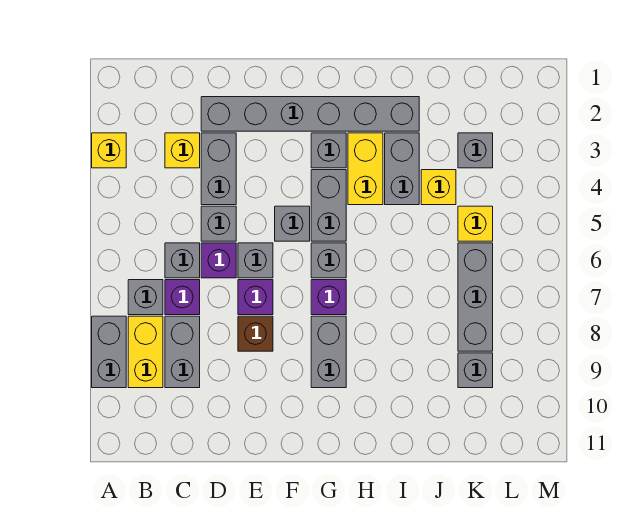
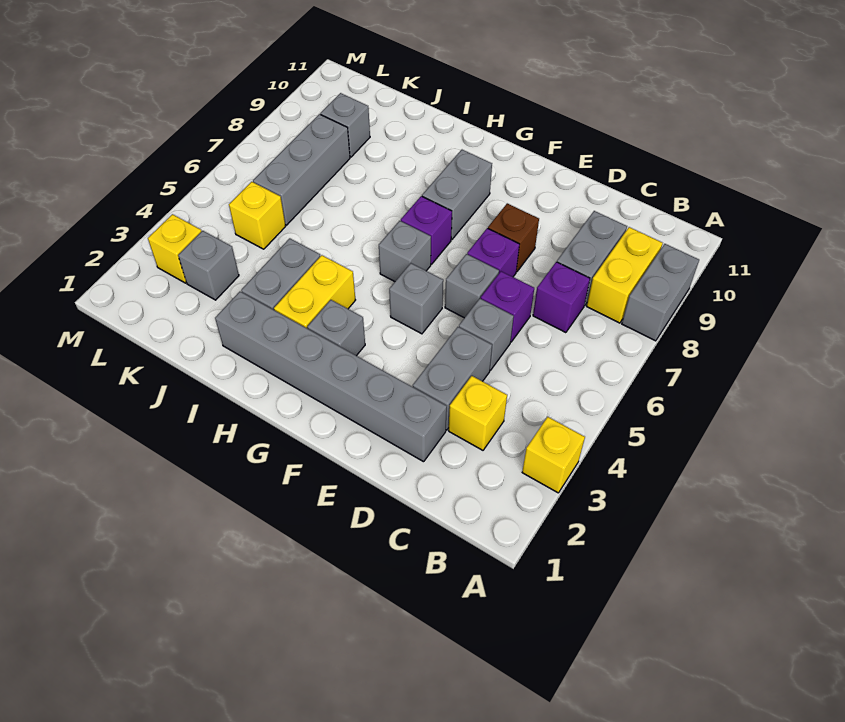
grey brick B7 level 1 -> none
grey brick C6 level 1 -> none
grey brick G4:G5 level 1 -> none
yellow brick J4 level 1 -> yellow brick L3 level 1

